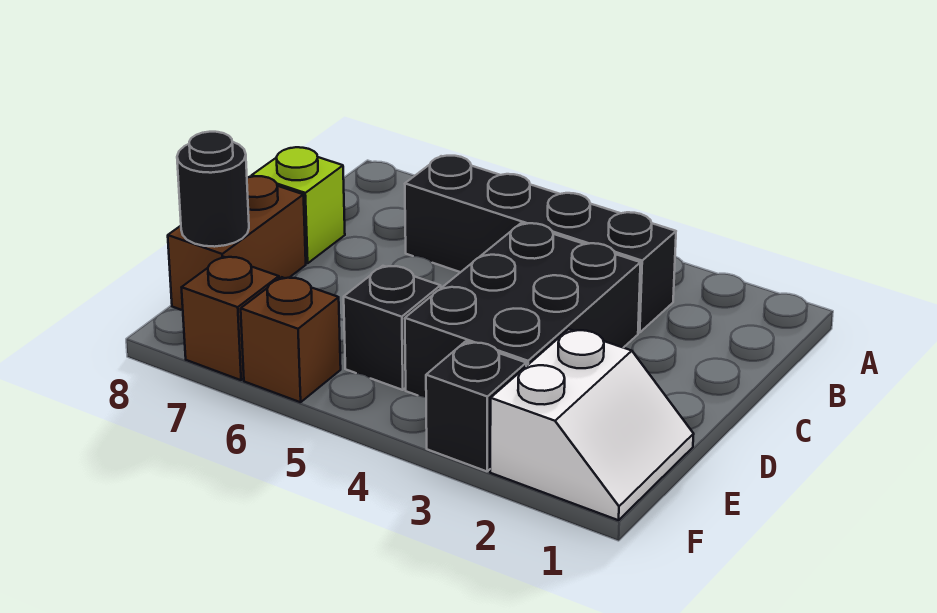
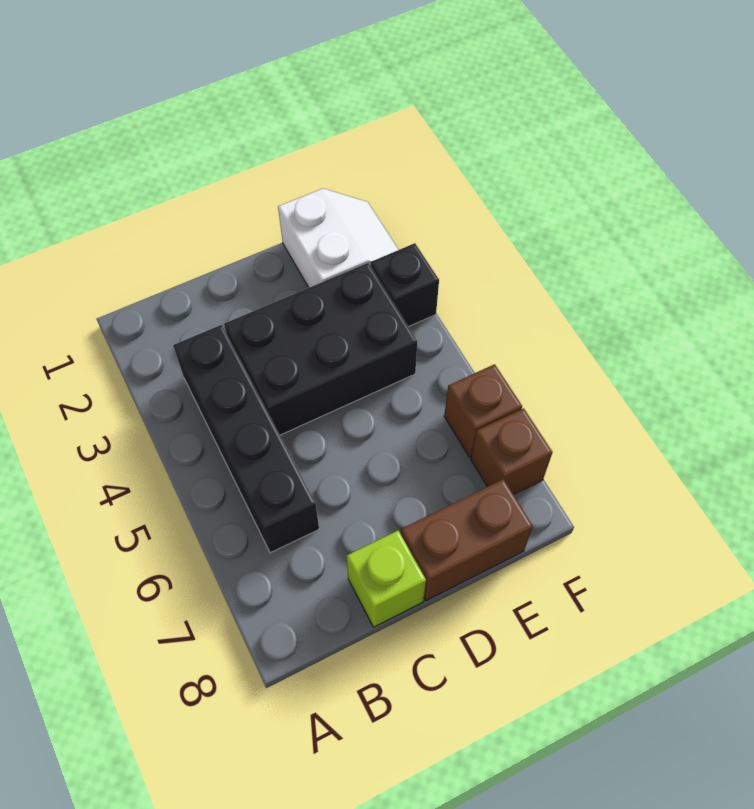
white slope E1:F2 level 1 top 2 -> white slope E1:F2 level 1 top E
black brick E5 level 1 -> none
black round brick E8 level 2 -> none

